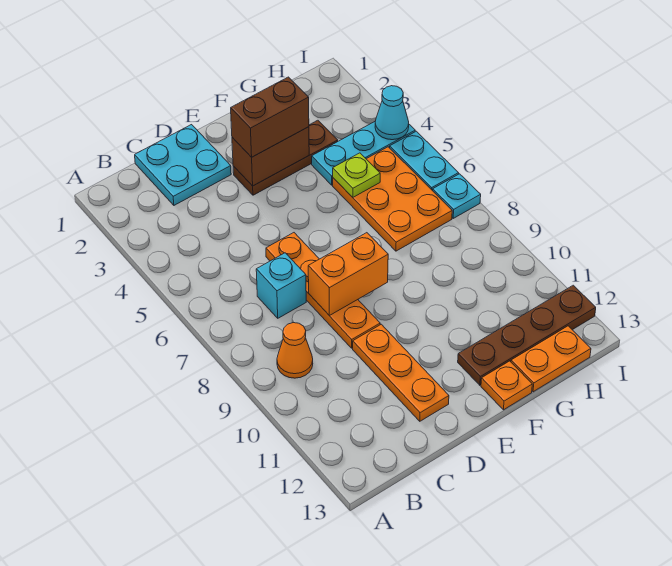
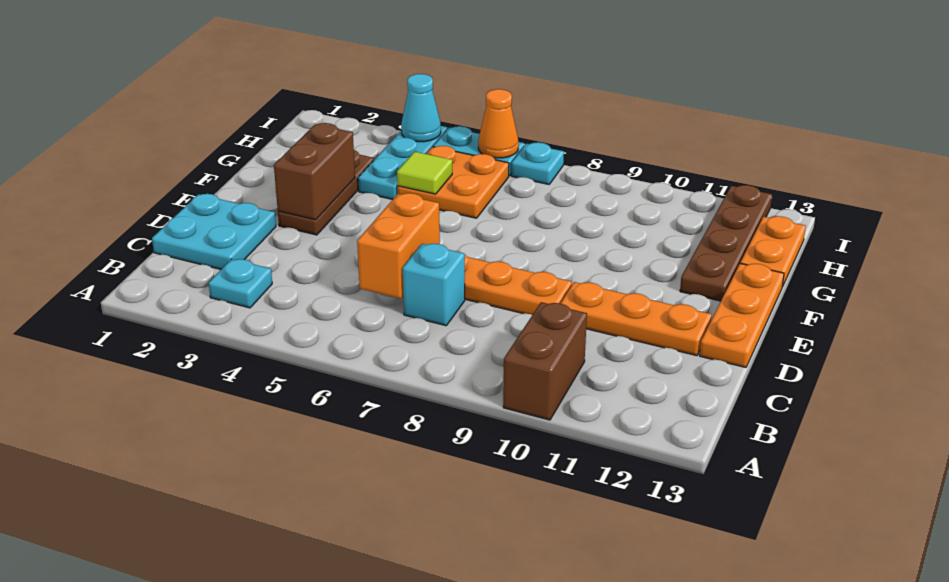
none -> cyan plate B3 level 1
orange cone B9 level 1 -> orange cone I6 level 2
orange brick D8:E8 level 2 -> orange brick C6:D6 level 2
brown brick E3:F3 level 3 -> brown brick A10:B10 level 1
orange plate F13 level 1 -> orange plate D13:F13 level 1
orange plate G5:H7 level 1 -> orange plate G5:H6 level 1
lime plate G5 level 2 -> lime tile G5 level 2

